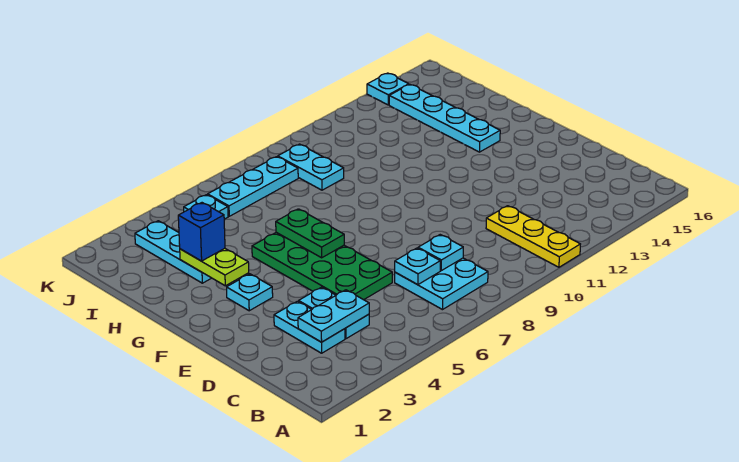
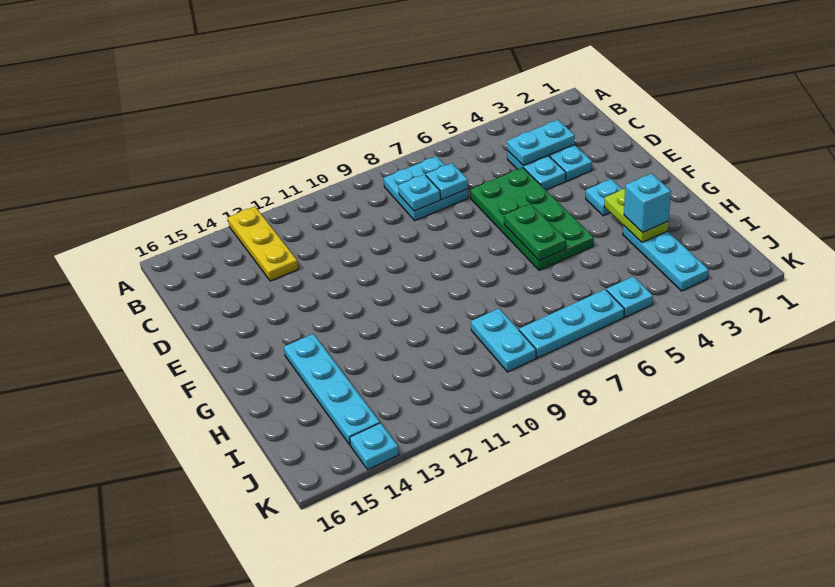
yellow plate A11:C11 level 1 -> yellow plate A13:C13 level 1
blue brick H3 level 3 -> cyan brick H3 level 3

